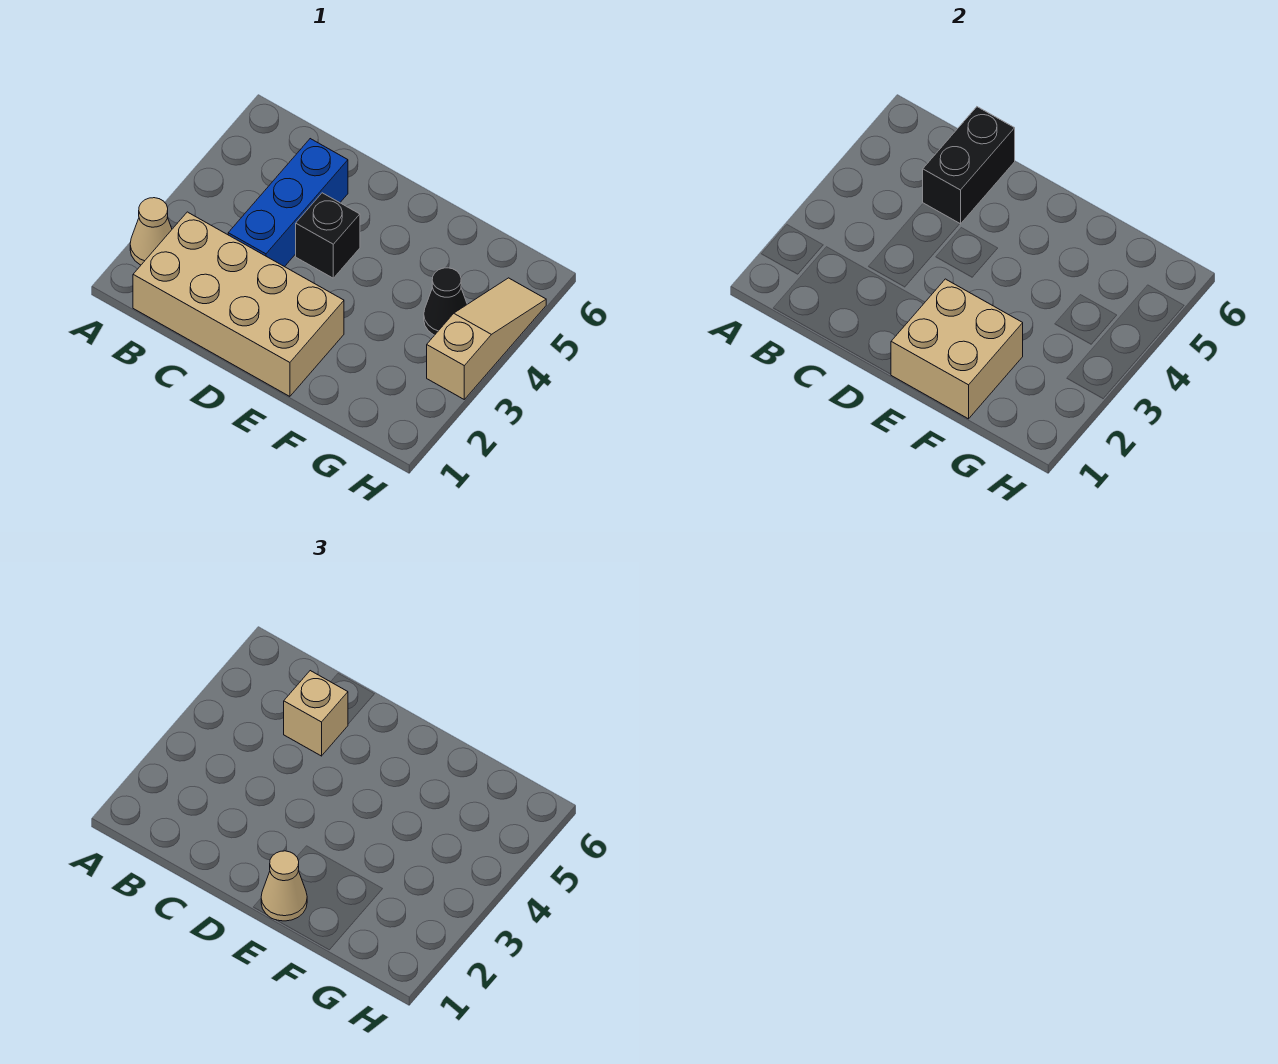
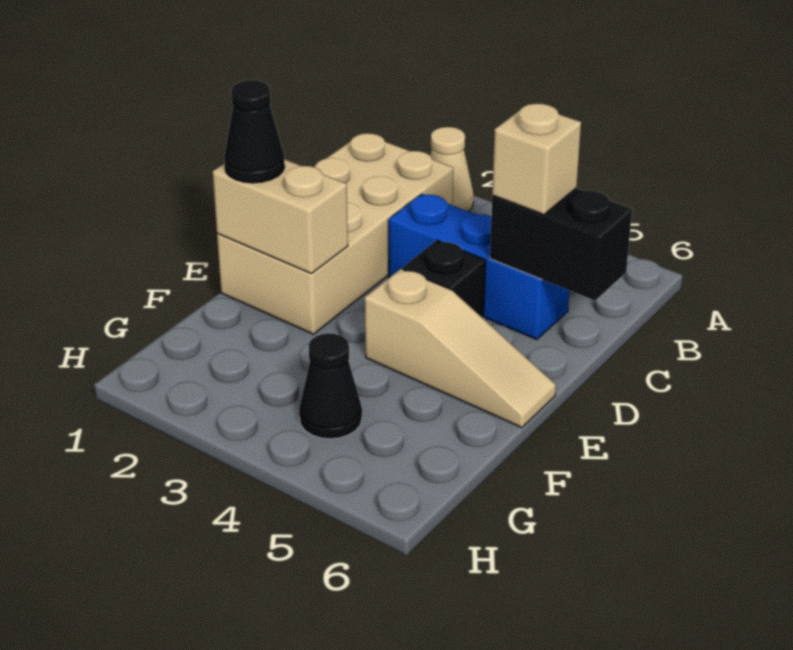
tan brick E1:F2 level 2 -> tan brick E1:E2 level 2
tan cone E1 level 3 -> black cone E1 level 3
tan slope H3:H5 level 1 top 3 -> tan slope E4:E6 level 1 top 4

